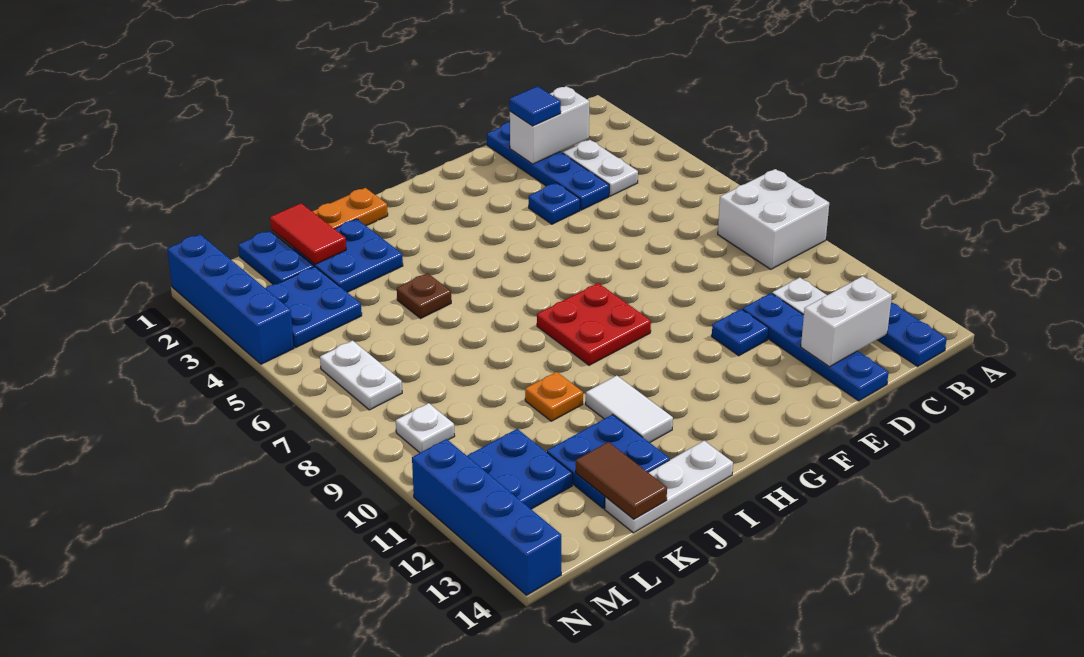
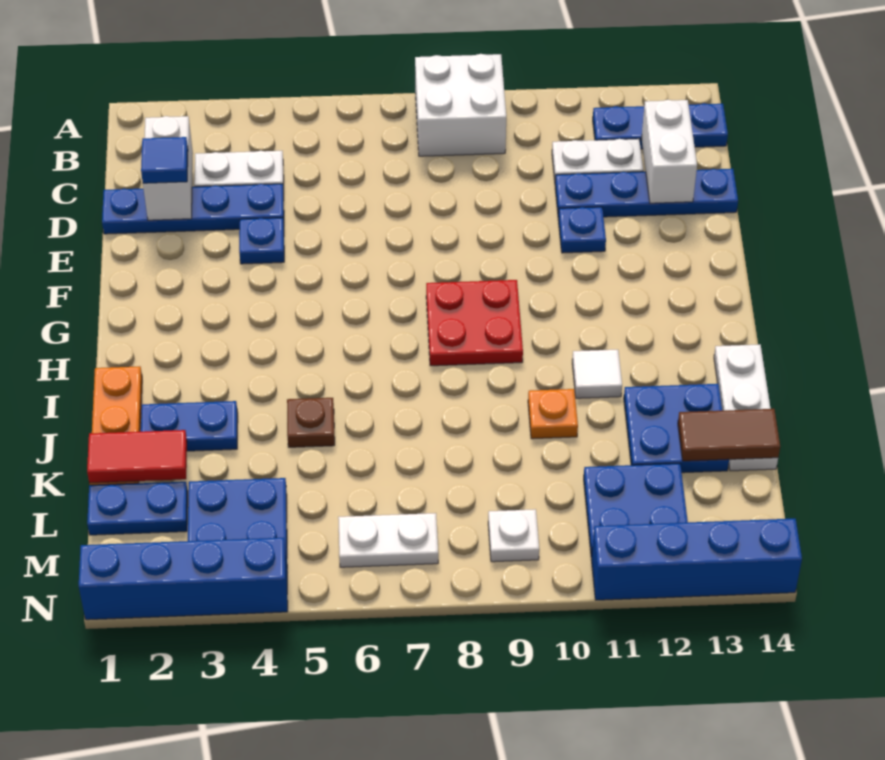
white tile I11:I12 level 1 -> white tile I11 level 1
blue plate J2:K3 level 1 -> blue plate J2:J3 level 1

